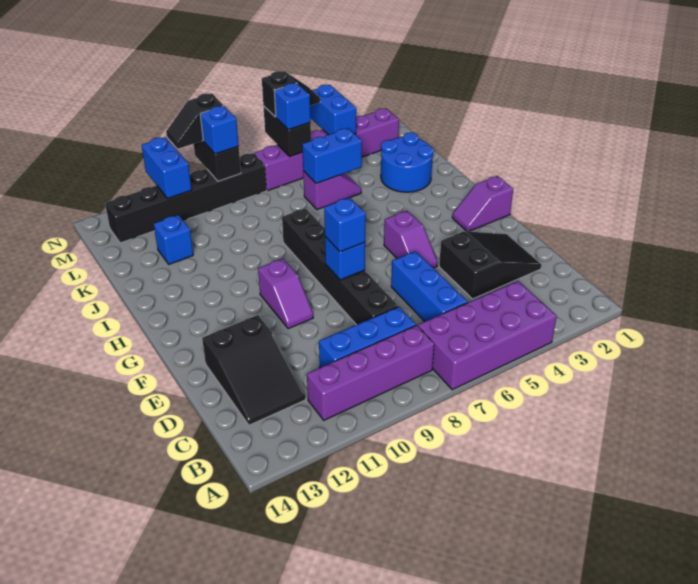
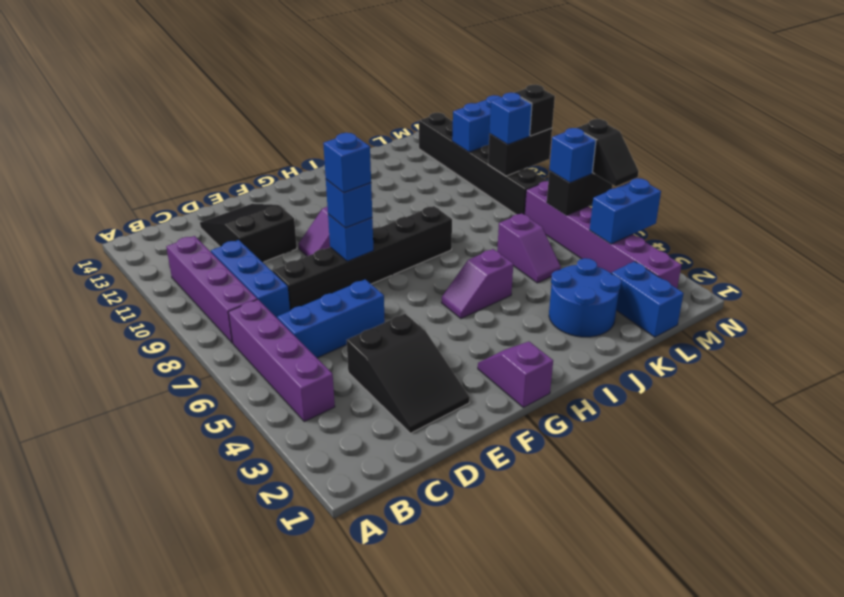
purple brick A4:B7 level 1 -> purple brick B4:B7 level 1
black slope C12:E13 level 1 top E -> black slope D11:E13 level 1 top 11
purple slope F5:G5 level 1 top G -> purple slope H5:I5 level 1 top I
blue brick K5:K6 level 2 -> blue brick L1:L2 level 1
blue brick K12 level 1 -> blue brick F8 level 4

